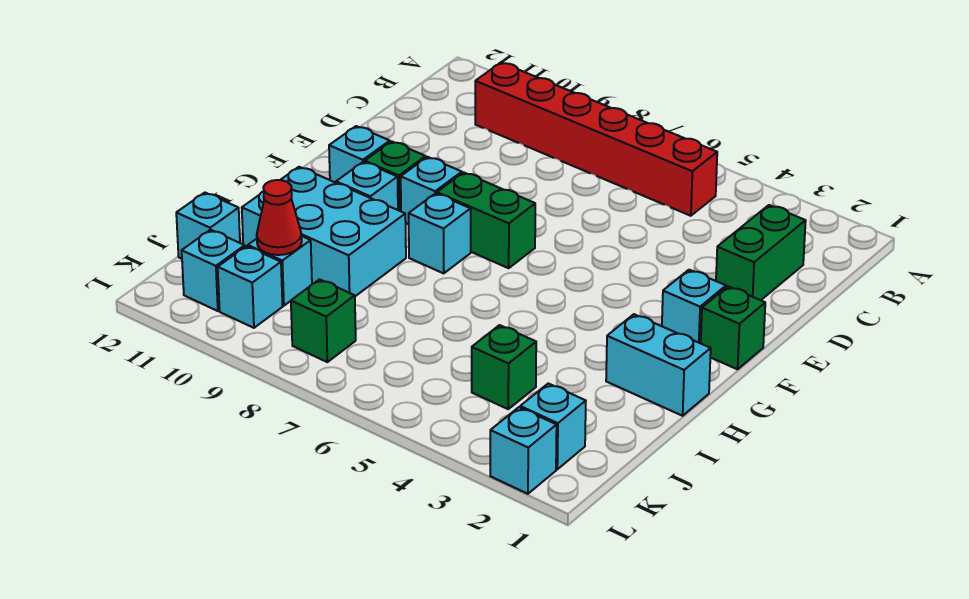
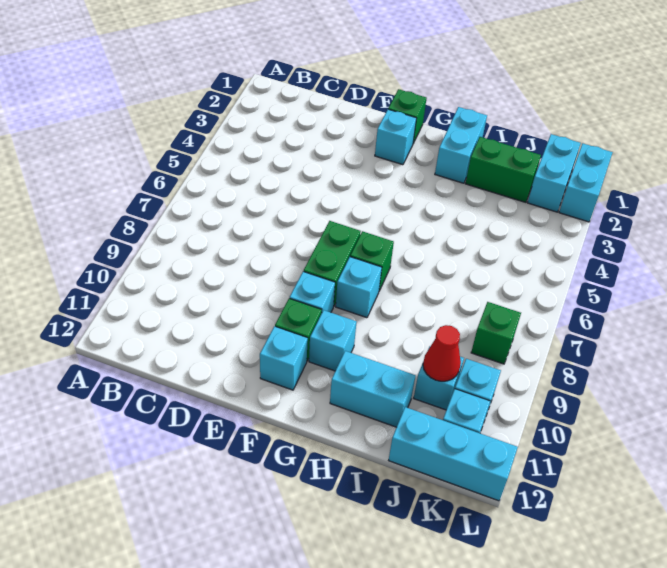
red brick B5:B10 level 1 -> none
green brick C2:D2 level 1 -> green brick I2:J2 level 1
cyan brick H9:I11 level 1 -> cyan brick H11:I11 level 1
green brick J4 level 1 -> green brick G7 level 1
cyan brick J12 level 1 -> cyan brick J12:L12 level 1
cyan brick K2 level 1 -> cyan brick K1:K2 level 1
cyan brick L2 level 1 -> cyan brick L1:L2 level 1

